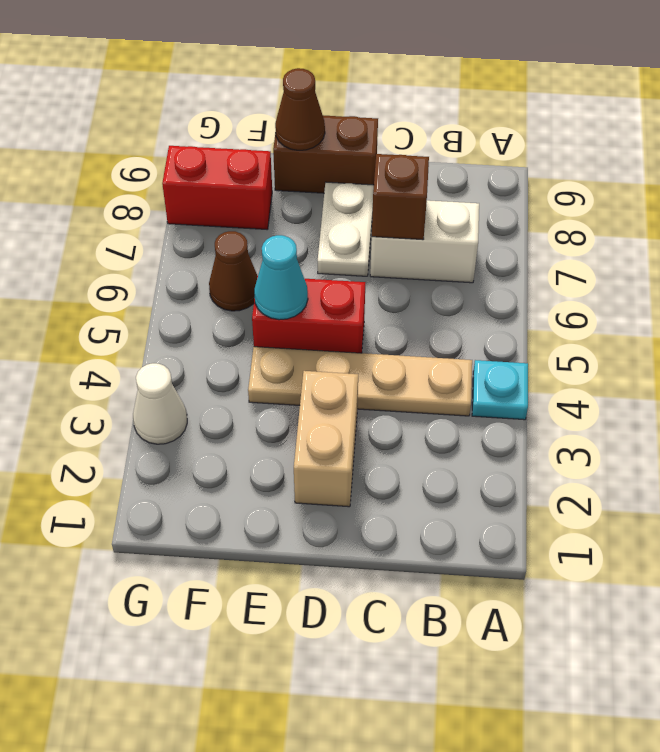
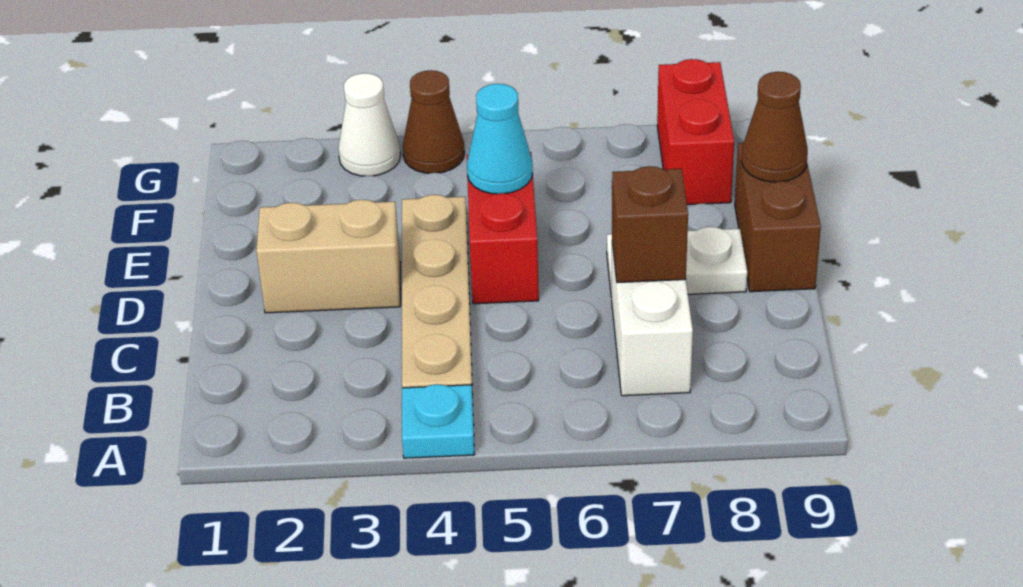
brown cone F6 level 1 -> brown cone G4 level 1

